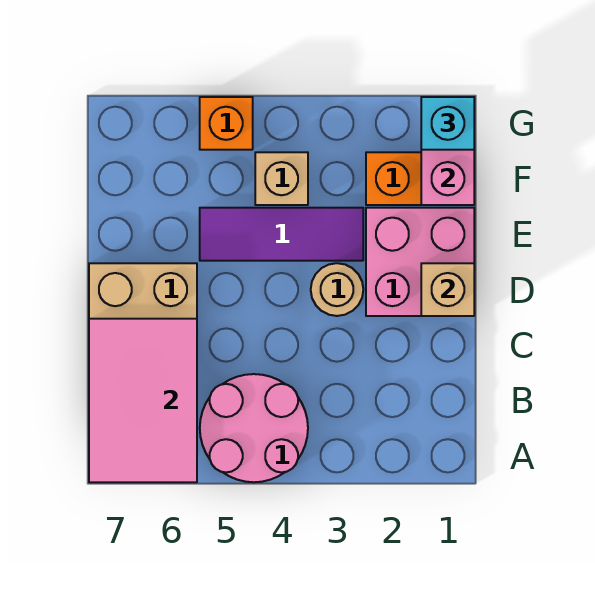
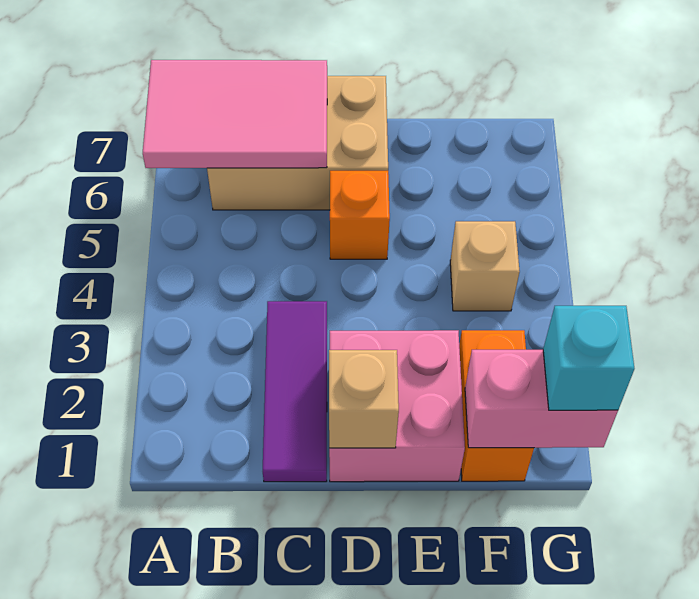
pink round brick A4:B5 level 1 -> none
tan round brick D3 level 1 -> none
purple tile E3:E5 level 1 -> purple tile C1:C3 level 1
orange brick G5 level 1 -> orange brick D5 level 1

